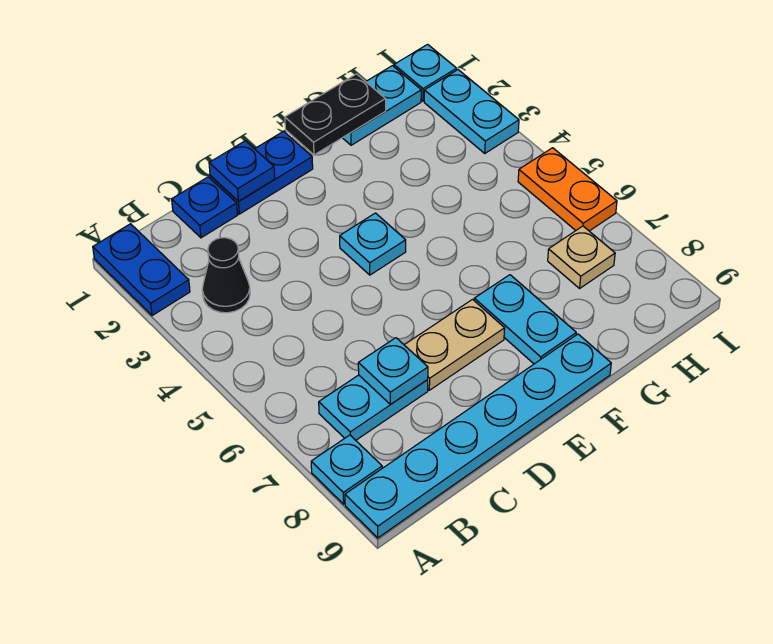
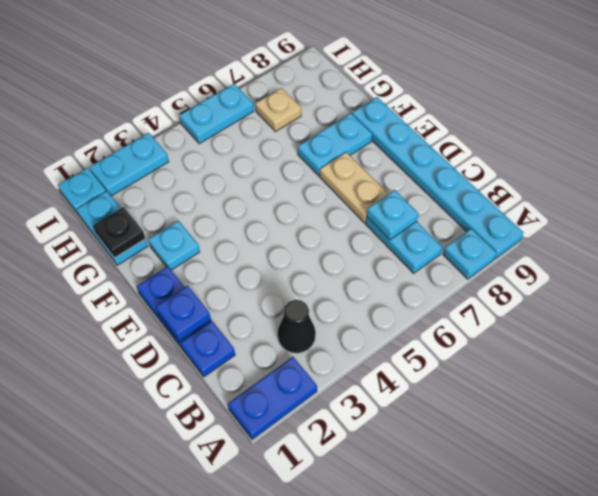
cyan plate E4 level 1 -> cyan plate F2 level 1
black plate F1:G1 level 2 -> black plate G1 level 2
orange plate I5:I6 level 1 -> cyan plate I5:I6 level 1

